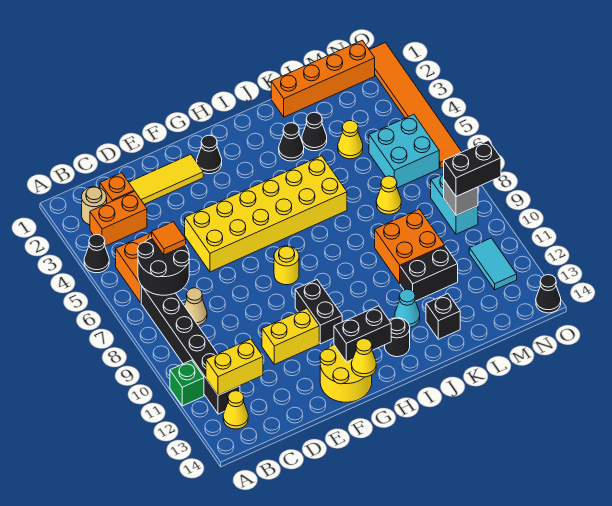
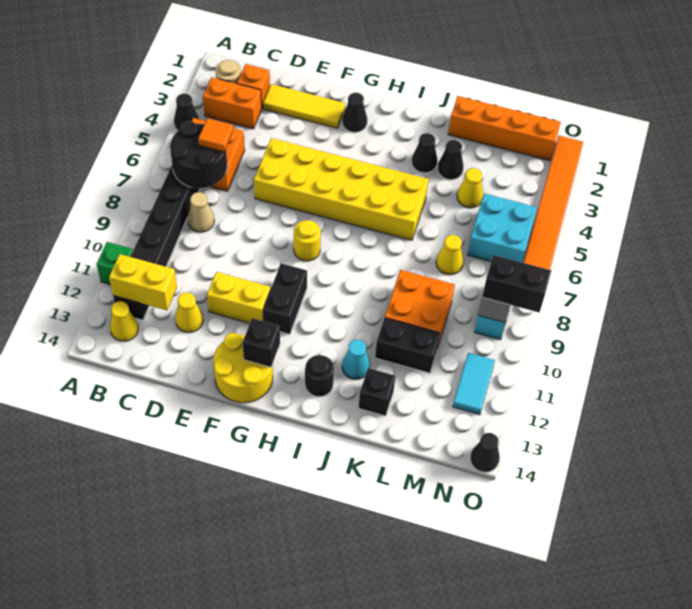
black brick G13:H13 level 2 -> black brick G13 level 2
yellow cone G14 level 2 -> yellow cone D12 level 1

